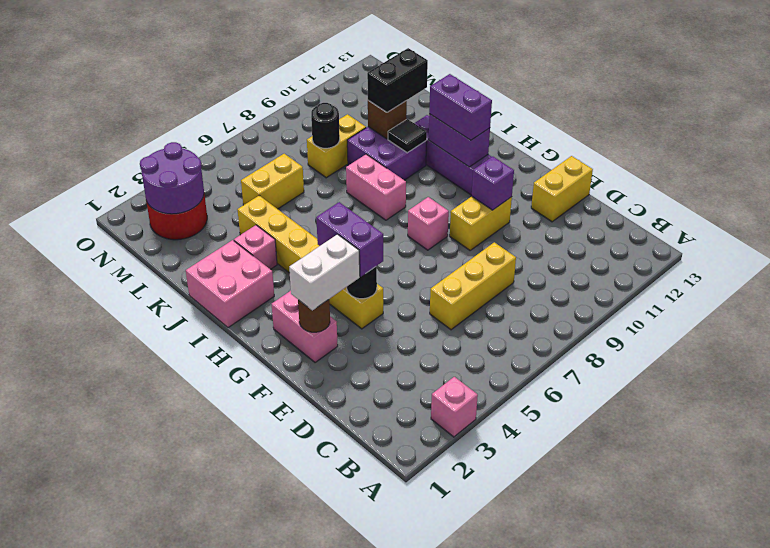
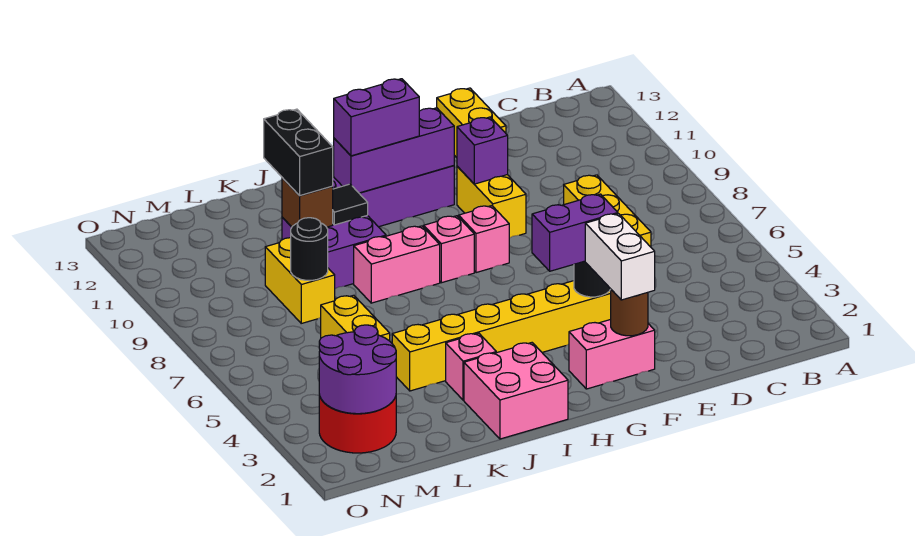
pink brick A3 level 1 -> pink brick H8 level 1
purple brick H11:I11 level 2 -> purple brick G11:I11 level 2

